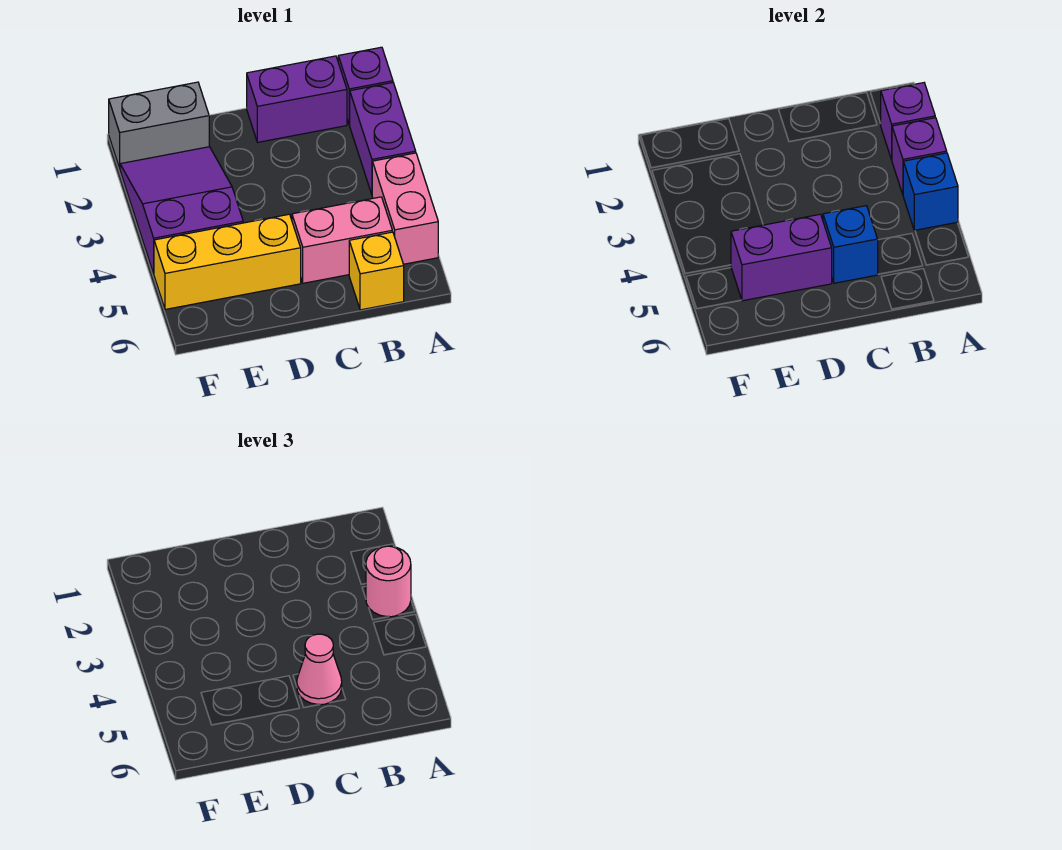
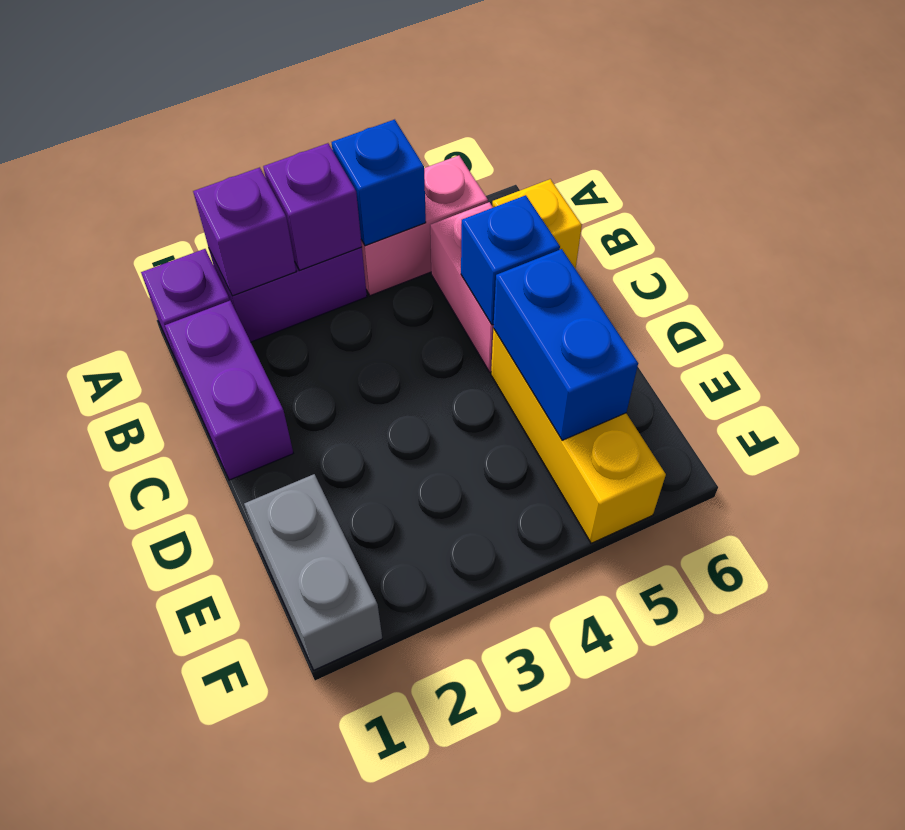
pink round brick A3 level 3 -> none
pink cone C5 level 3 -> none
purple brick D5:E5 level 2 -> blue brick D5:E5 level 2
purple slope E2:F4 level 1 top 4 -> none

